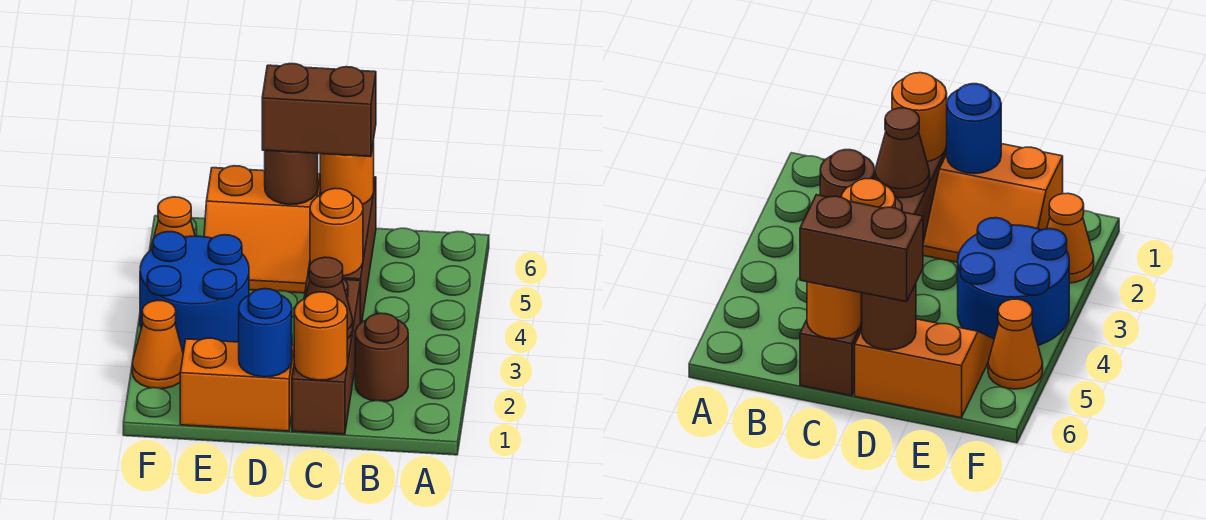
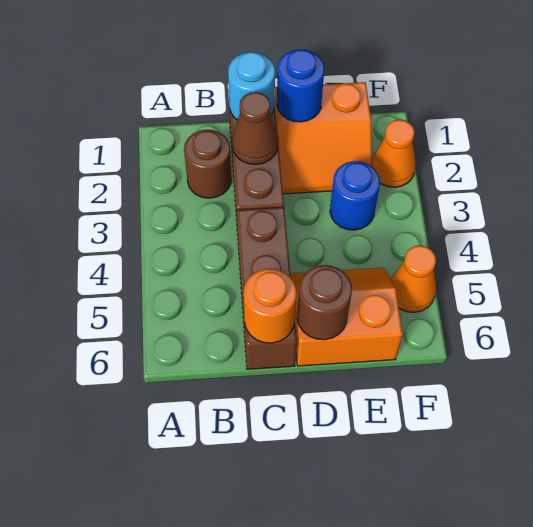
orange round brick C1 level 2 -> cyan round brick C1 level 2
orange round brick C4 level 2 -> none
brown brick C6:D6 level 3 -> none
blue round brick E3:F4 level 1 -> blue round brick E3 level 1

